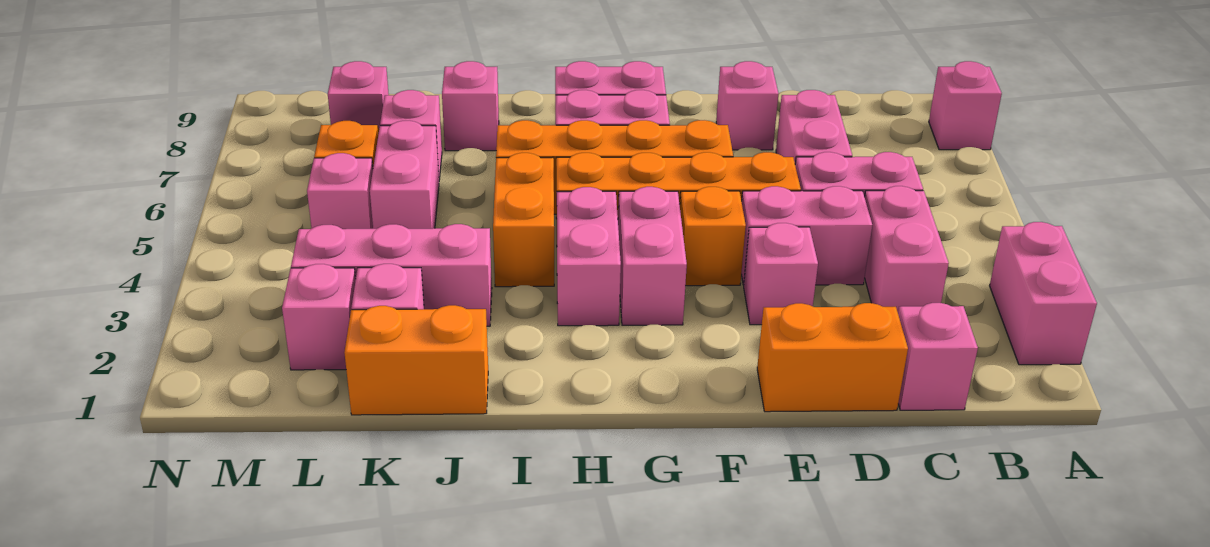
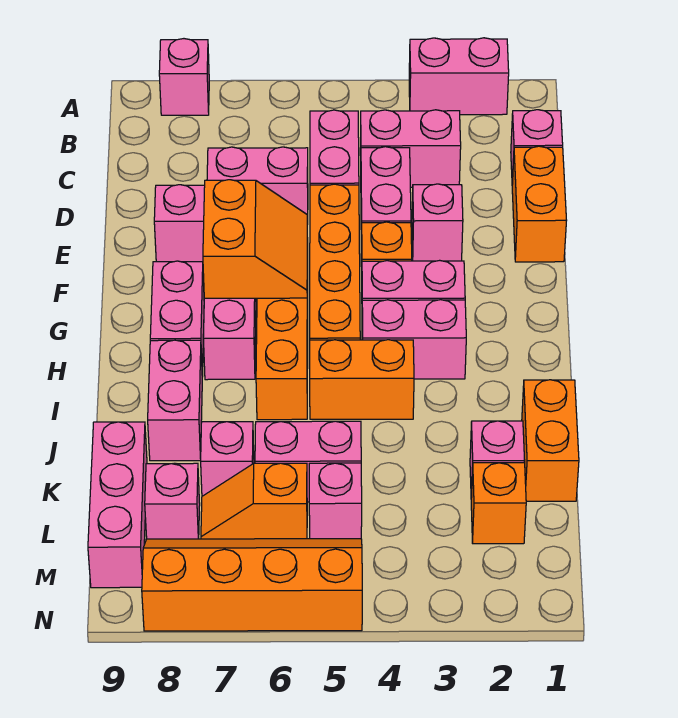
none -> orange slope F6:G7 level 2 top 7
pink brick J3:L3 level 1 -> pink brick K9:M9 level 1
pink brick J8 level 1 -> pink brick I8:J8 level 1
pink brick L2 level 1 -> orange brick L2 level 1
none -> orange slope M5:N8 level 1 top N

